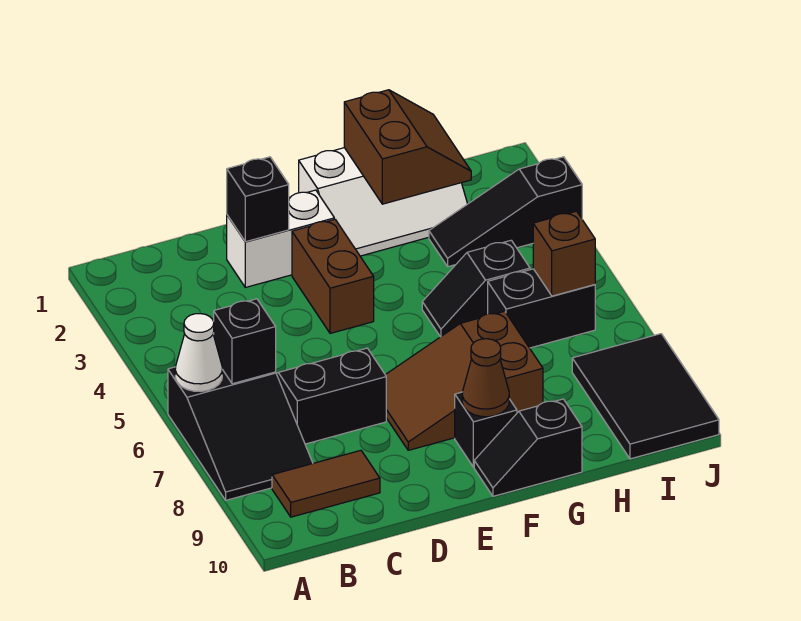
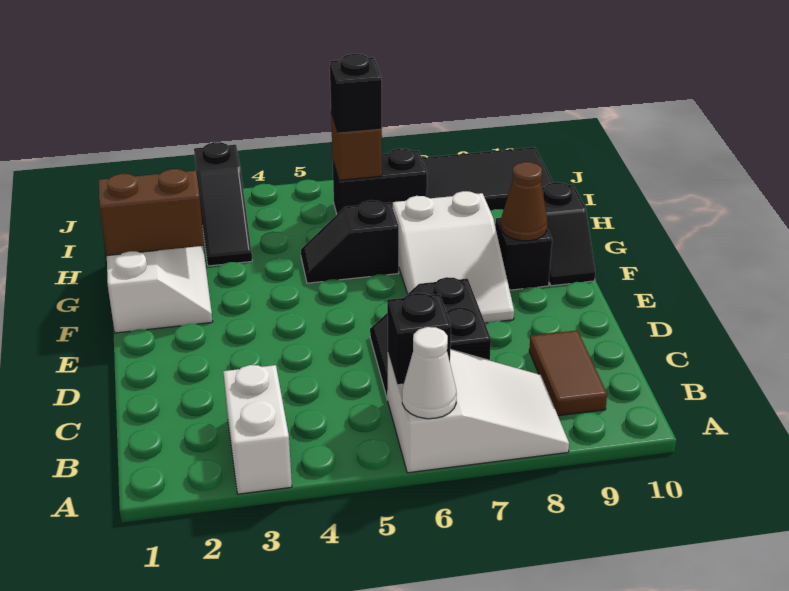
black slope A6:B8 level 1 top 6 -> white slope A6:B8 level 1 top 6
white brick D2:E2 level 1 -> white brick A3:B3 level 1
black brick D2 level 2 -> black brick I6 level 3
brown brick E3:E4 level 1 -> none
brown slope E7:G8 level 1 top G -> white slope E7:G8 level 1 top G
black slope G5:H5 level 1 top H -> black slope G5:G6 level 1 top 6
black brick H6:I6 level 1 -> black brick I6:I7 level 1

